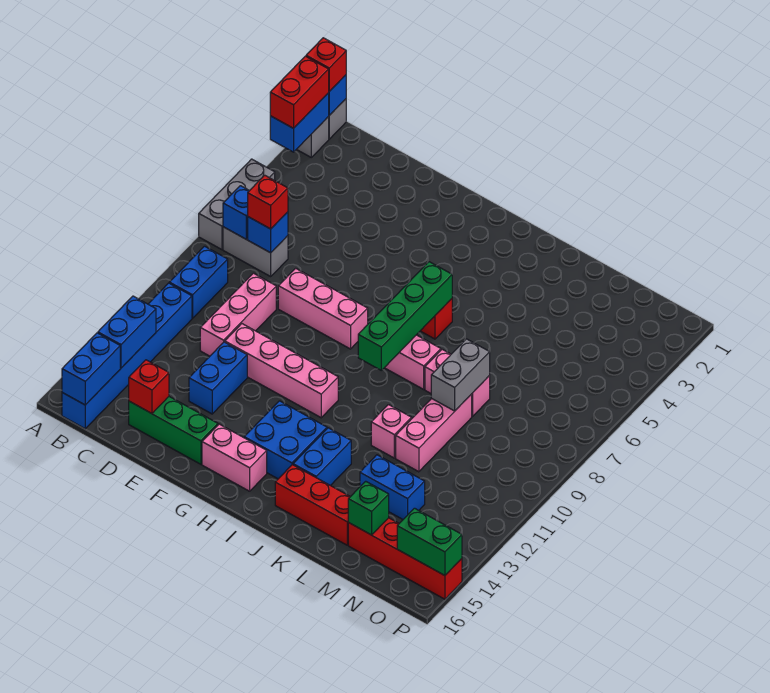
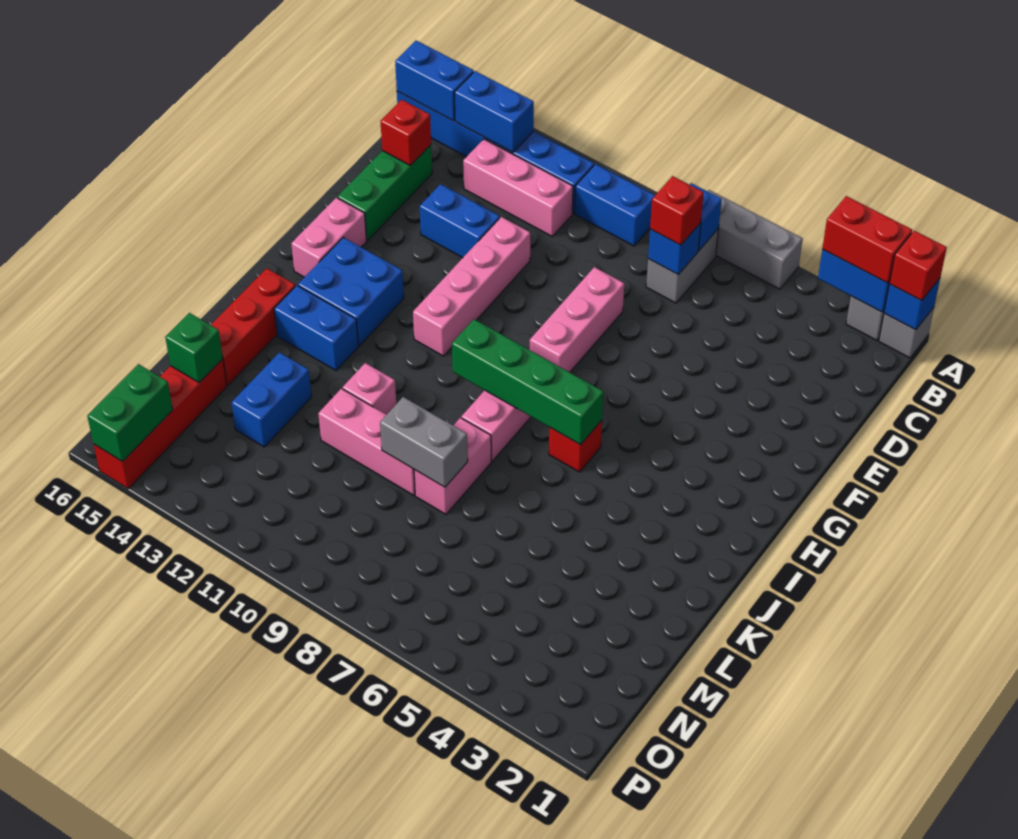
pink brick D9:D11 level 1 -> pink brick C11:C13 level 1

